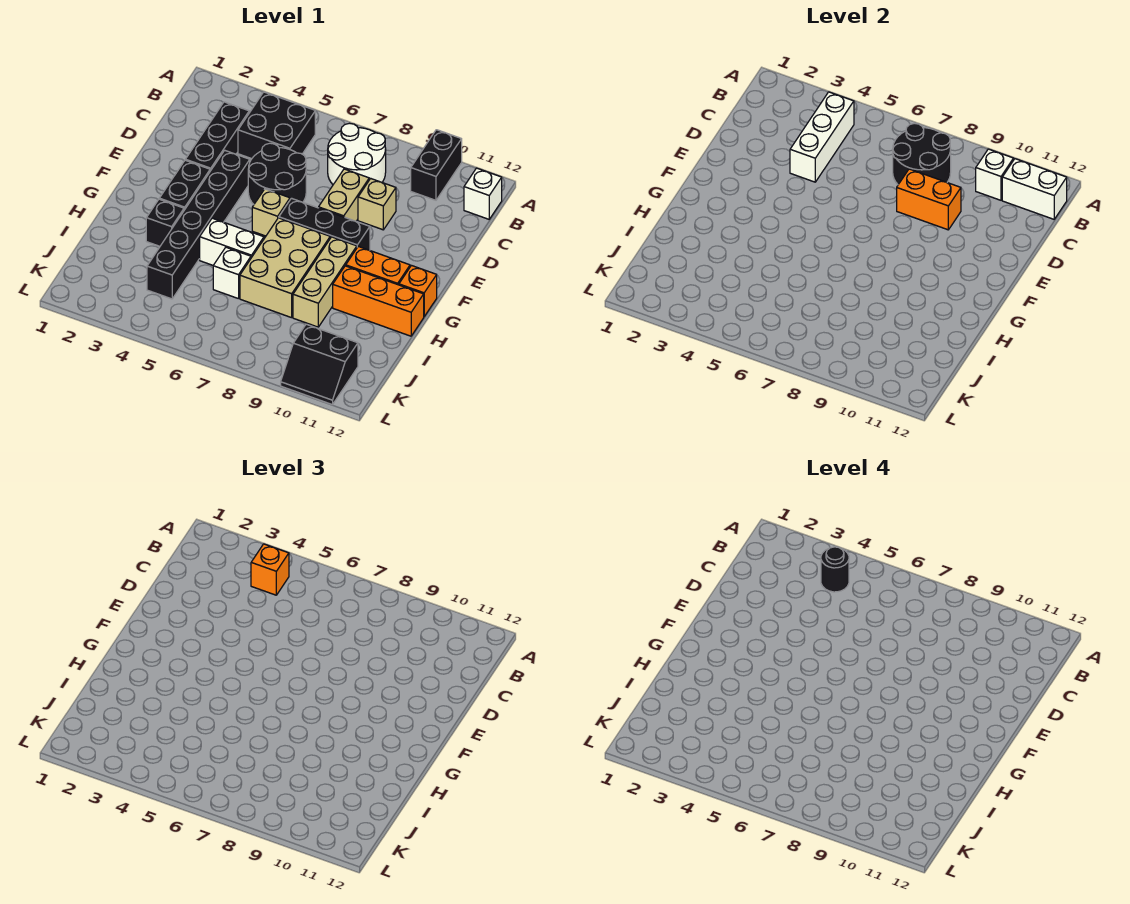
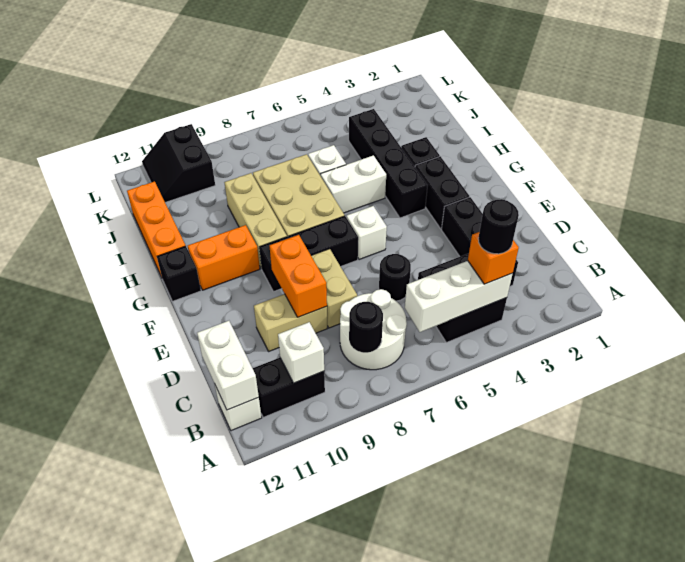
black brick A10:B10 level 1 -> black brick B10:B11 level 1
white brick B4:D4 level 2 -> white brick B4:B6 level 2
black round brick B7:C8 level 2 -> black round brick B8 level 2
white brick B11:B12 level 2 -> white brick B12:C12 level 2
black round brick D5:E6 level 1 -> black round brick D6 level 1
orange brick D8:D9 level 2 -> orange brick D9:E9 level 2
tan brick D9 level 1 -> tan brick D9:D10 level 1
black brick E4:J4 level 1 -> black brick G4:J4 level 1
tan brick F6 level 1 -> white brick F6 level 1
orange brick G12 level 1 -> black brick G12 level 1
orange brick H10:H12 level 1 -> orange brick H12:J12 level 1
black slope K10:L11 level 1 top K -> black slope K10:L11 level 1 top 10

